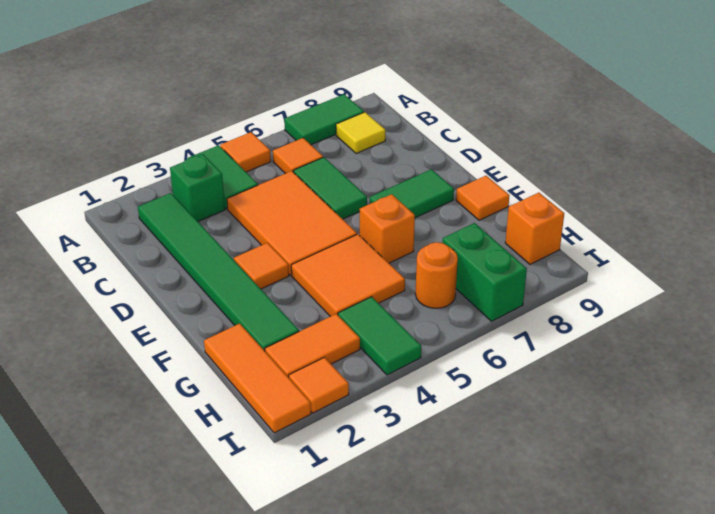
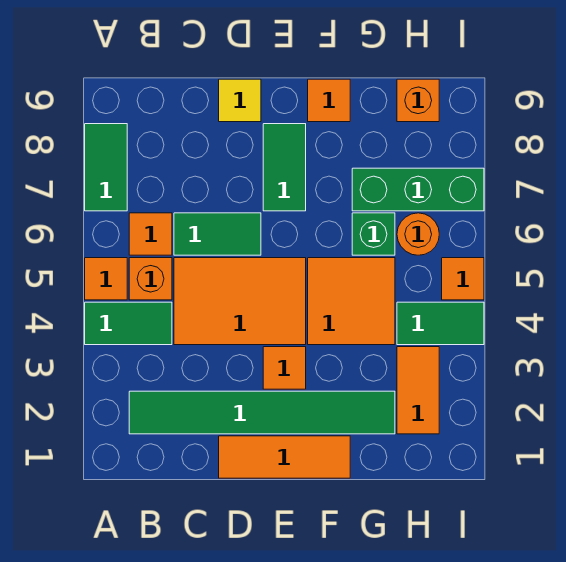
green brick B3 level 1 -> green brick G6 level 1
yellow tile B8 level 1 -> yellow tile D9 level 1
orange brick F6 level 1 -> orange brick B5 level 1
orange tile G1:I1 level 1 -> orange tile D1:F1 level 1
green brick H7:I7 level 1 -> green brick G7:I7 level 1
orange tile I2 level 1 -> orange tile I5 level 1

